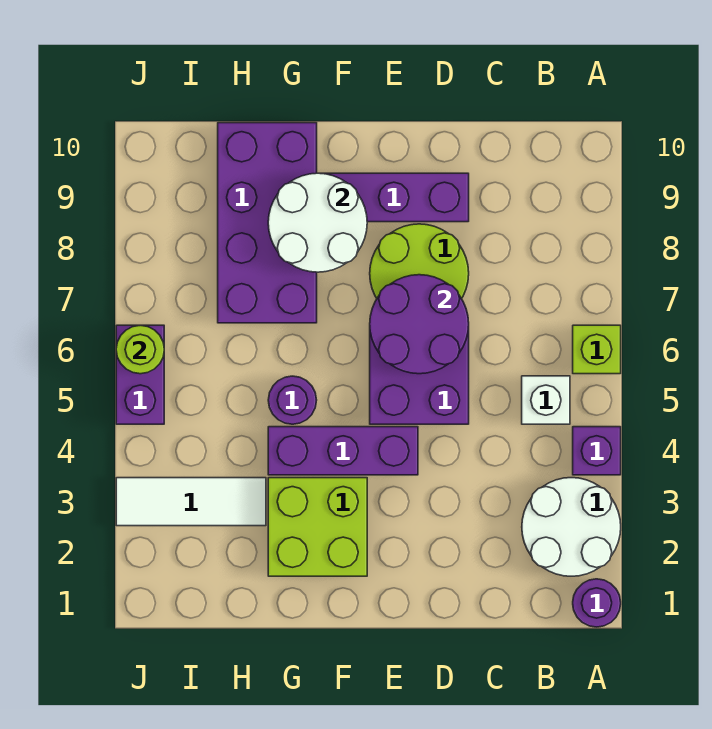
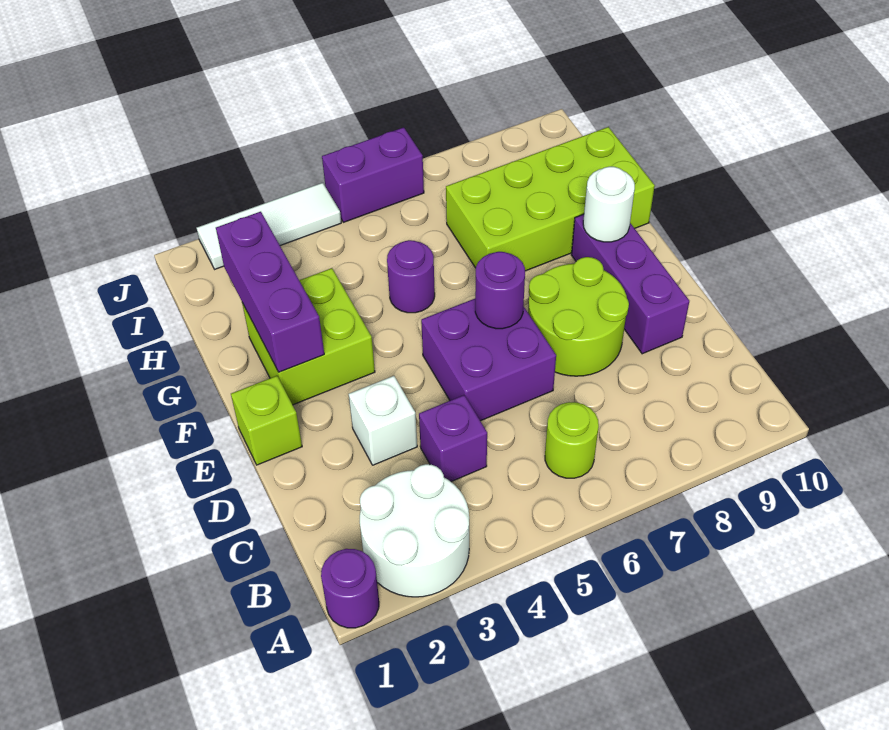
purple brick A4 level 1 -> purple brick C4 level 1
lime brick A6 level 1 -> lime brick E1 level 1
white brick B5 level 1 -> white brick D3 level 1
purple round brick D6:E7 level 2 -> purple round brick E6 level 2
purple brick E4:G4 level 1 -> purple brick F2:H2 level 2
white round brick F8:G9 level 2 -> white round brick F9 level 2
purple brick G7:H10 level 1 -> lime brick G7:H10 level 1
white tile H3:J3 level 1 -> white tile J2:J4 level 1
lime round brick J6 level 2 -> lime round brick B6 level 1

